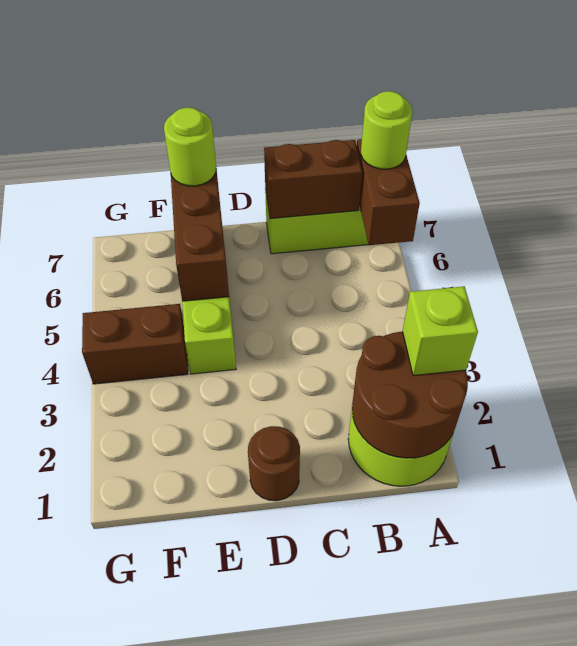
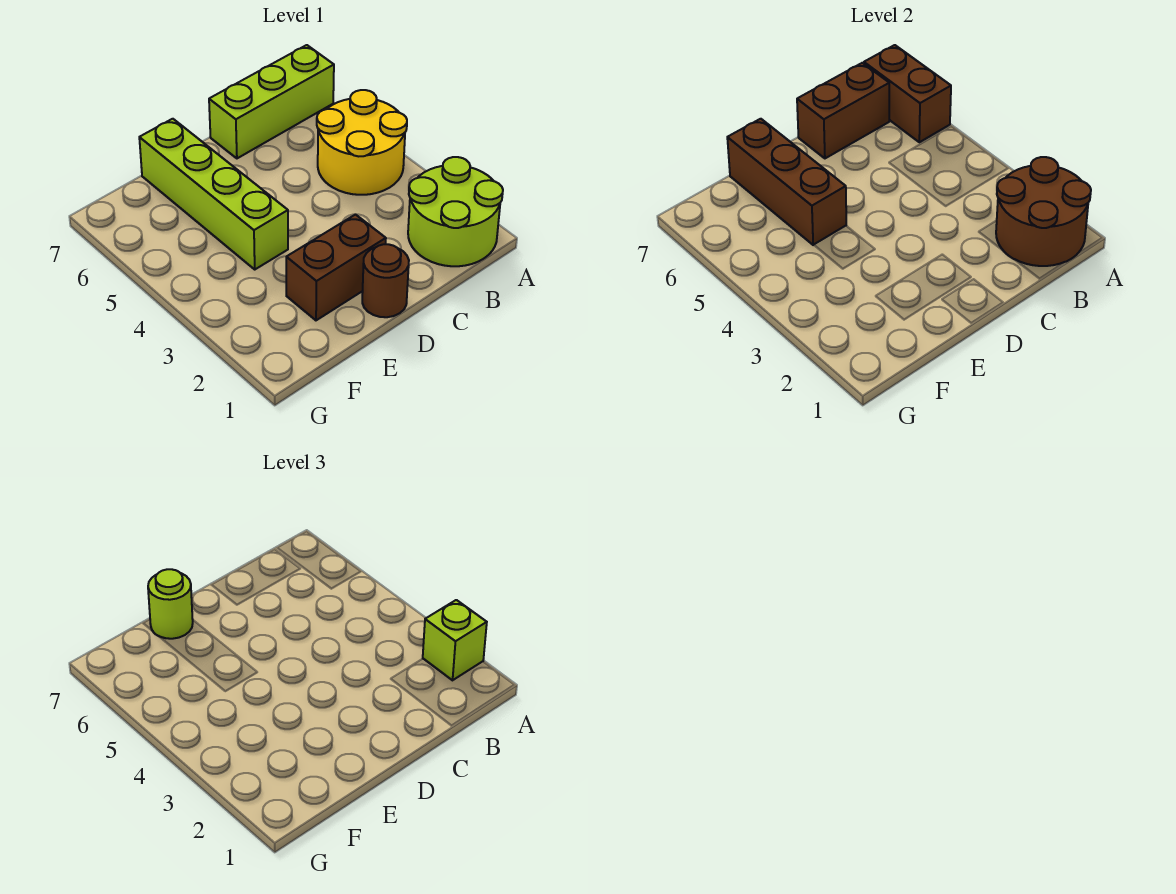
none -> yellow round brick A4:B5 level 1
lime round brick A7 level 3 -> none
brown brick F4:G4 level 1 -> brown brick D2:E2 level 1

